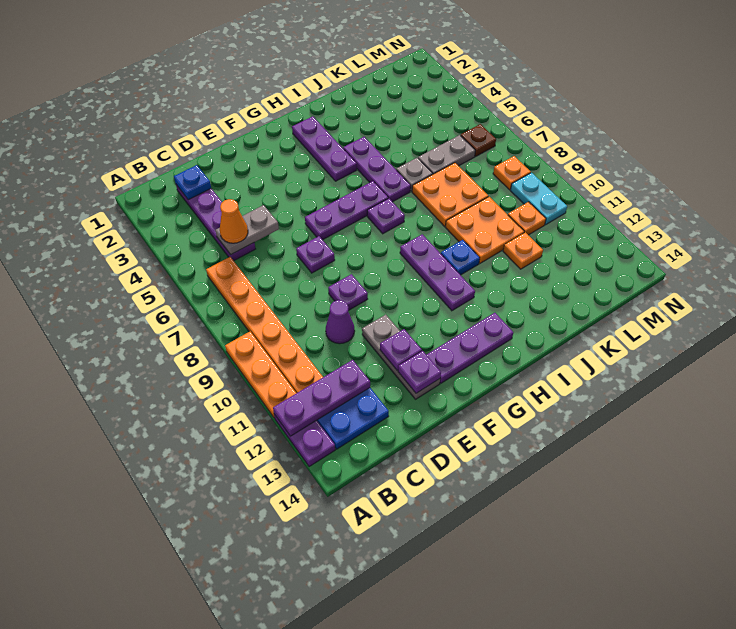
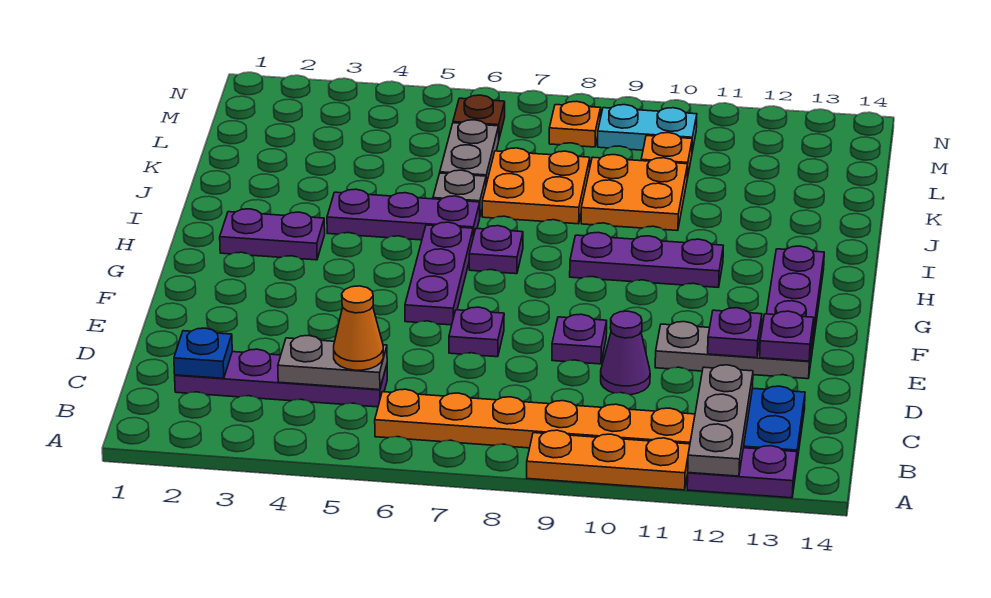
purple plate A12:C12 level 2 -> grey plate A12:C12 level 2
grey plate C5:D5 level 2 -> grey plate C4:C5 level 2
purple plate H2:H4 level 1 -> purple plate H2:H3 level 1
blue plate I10 level 1 -> none
orange plate K11 level 1 -> none

